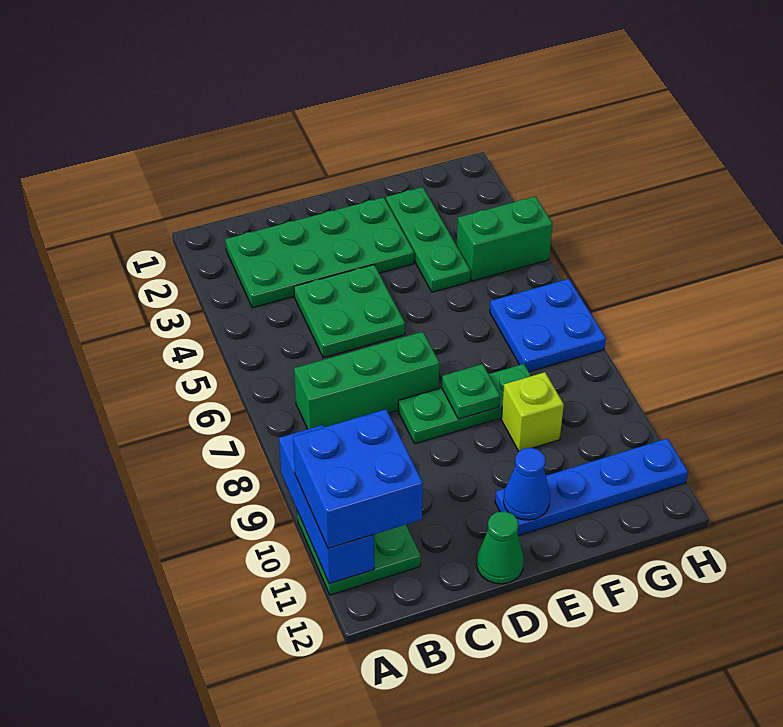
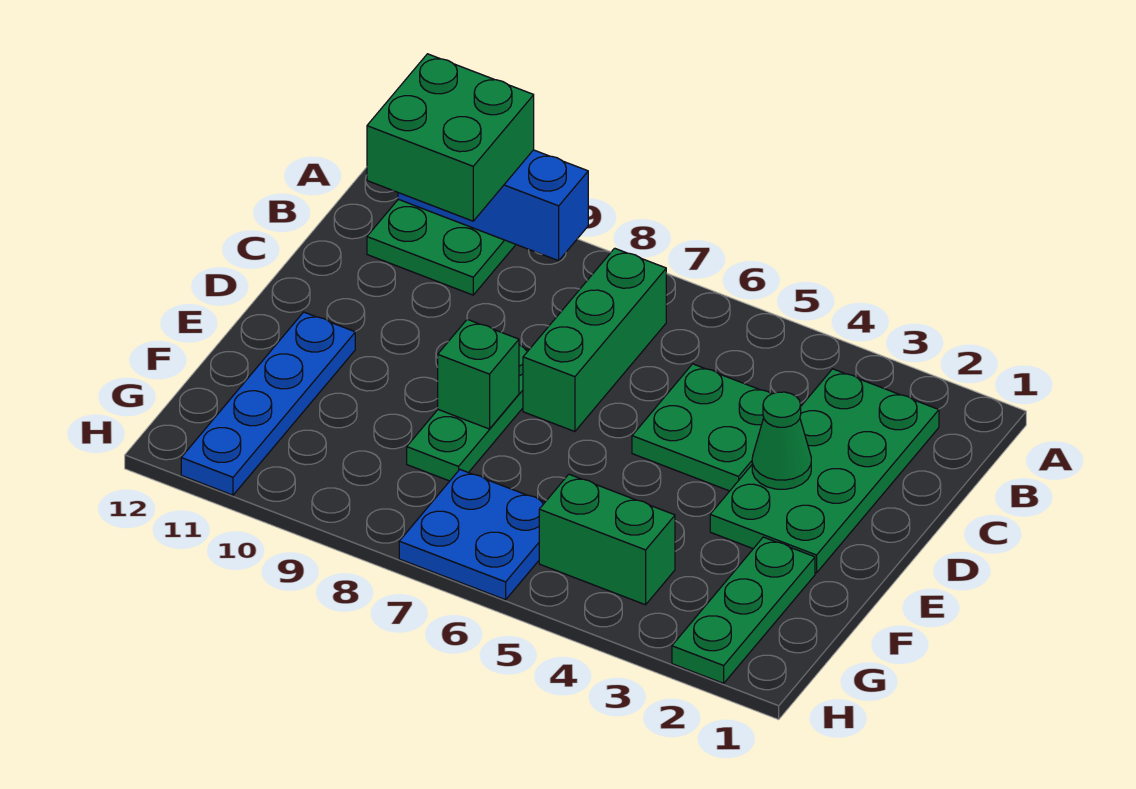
blue brick A10:B11 level 3 -> green brick A10:B11 level 3
green cone D12 level 1 -> green cone D3 level 2
green plate E8 level 2 -> green brick E8 level 2
blue cone E11 level 2 -> none
green plate F2:F4 level 1 -> green plate F2:H2 level 1
lime brick F9 level 1 -> none
green brick G4:H4 level 1 -> green brick G4:G5 level 1

